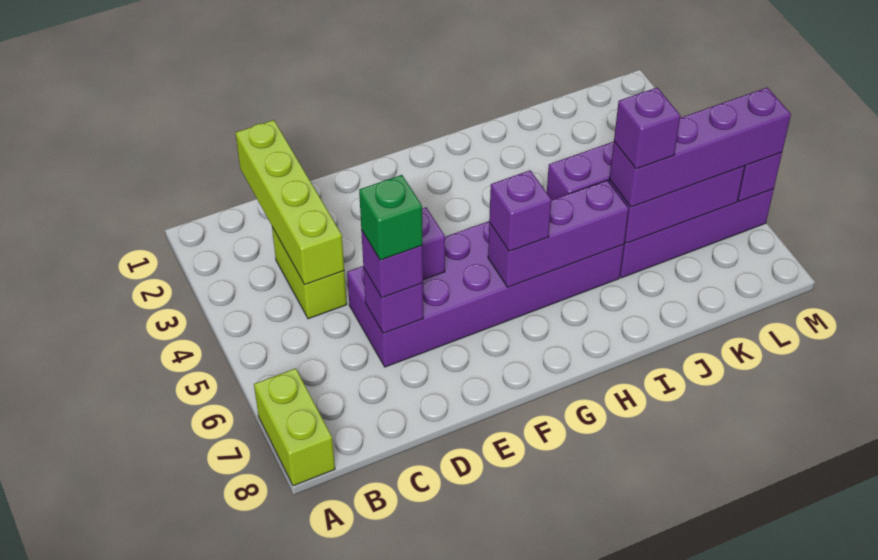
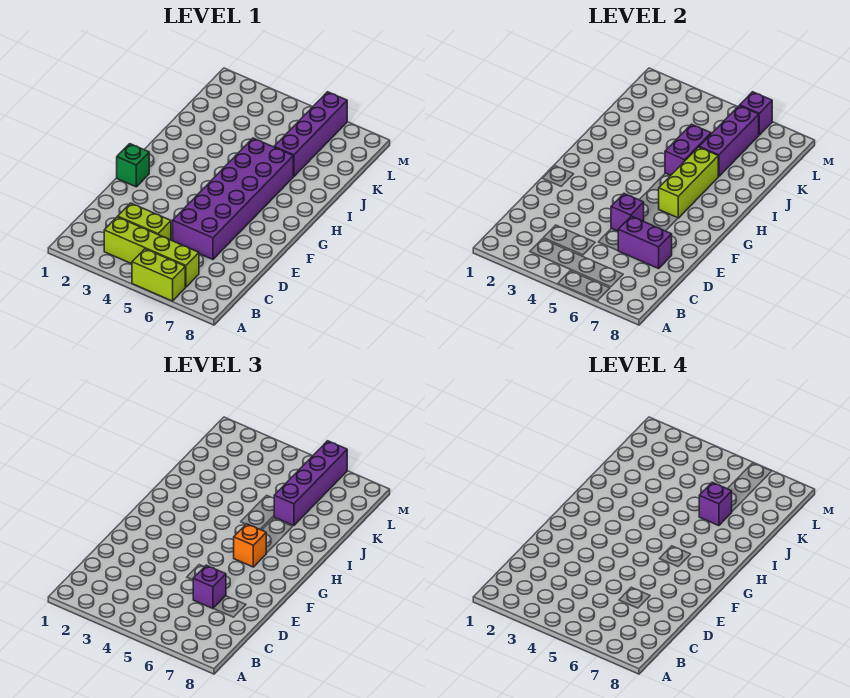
lime brick A7:A8 level 1 -> lime brick A5:A6 level 1
lime brick C1:C4 level 2 -> lime brick B3:B6 level 1
purple brick D6 level 2 -> purple brick D6:D7 level 2
green brick D6 level 4 -> green brick F1 level 1
purple brick G6:I6 level 2 -> lime brick G6:I6 level 2
purple brick G6 level 3 -> orange brick G6 level 3

